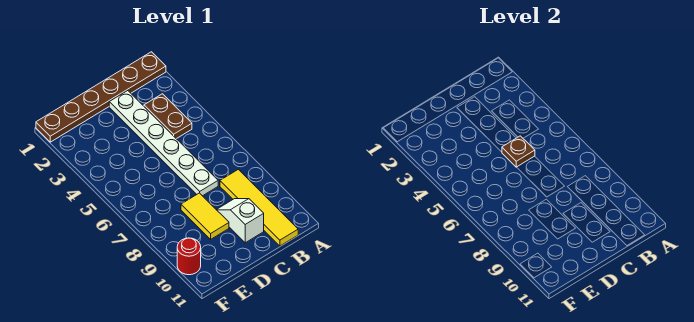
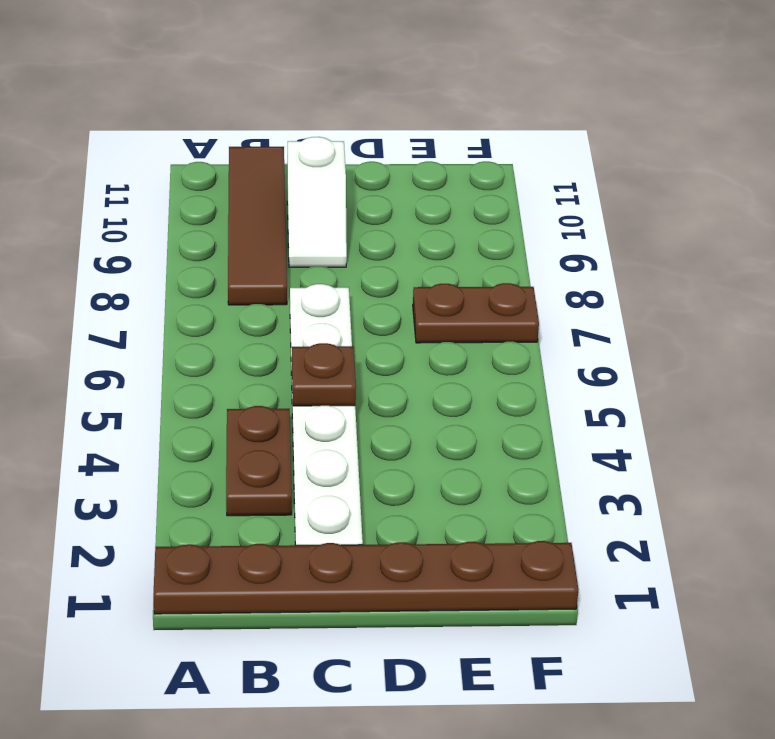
yellow tile B8:B11 level 1 -> brown tile B8:B11 level 1
yellow tile D8:D9 level 1 -> none
none -> brown plate E7:F7 level 1
red round brick F10 level 1 -> none

